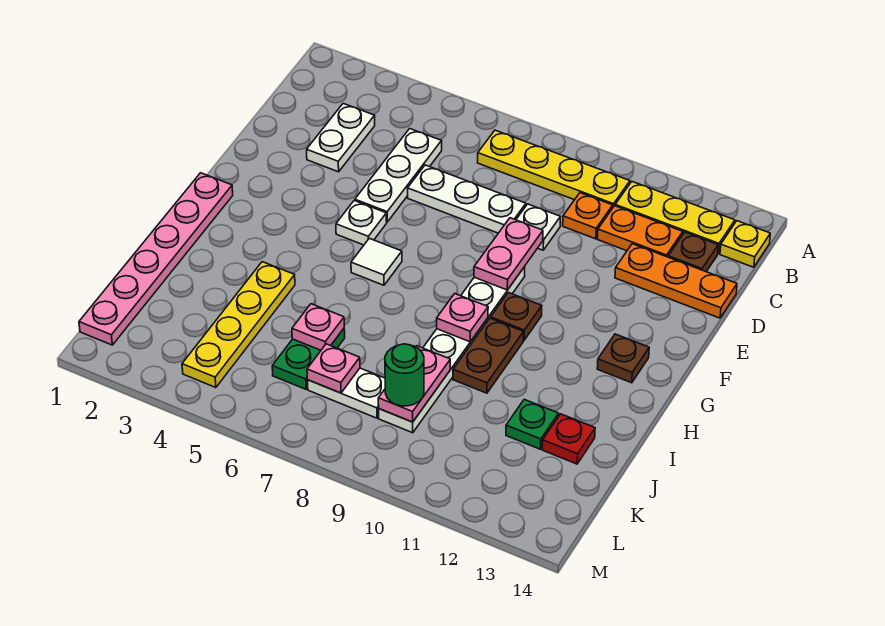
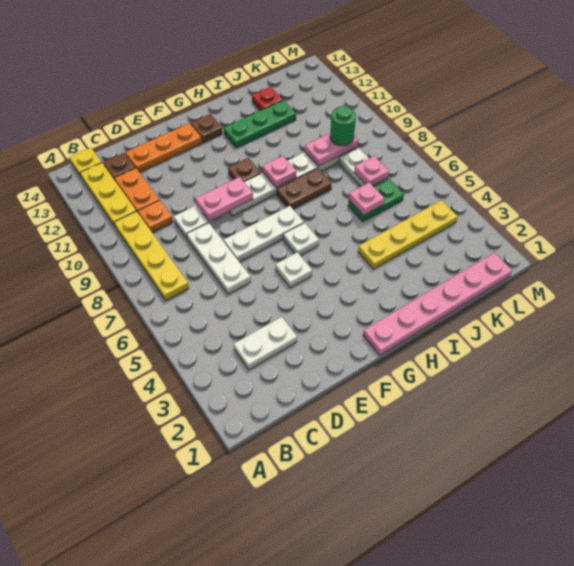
white plate C5:E5 level 1 -> white plate E7:G7 level 1
orange plate D12:D14 level 1 -> orange plate D13:F13 level 1
white tile G6 level 1 -> white plate G6 level 1
brown plate H10:I10 level 1 -> brown plate H8:I8 level 1
green plate J12 level 1 -> green plate H12:J12 level 1

